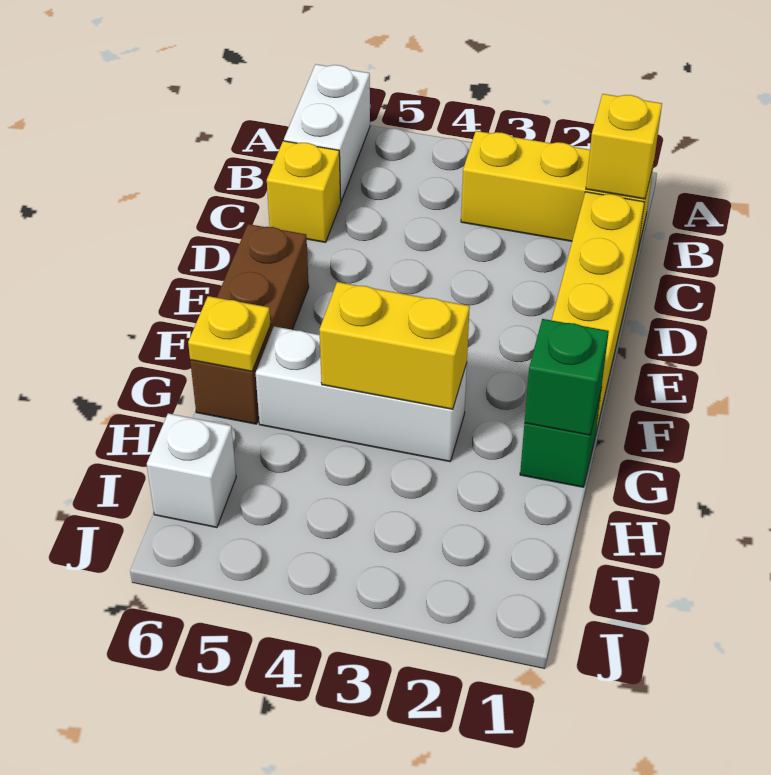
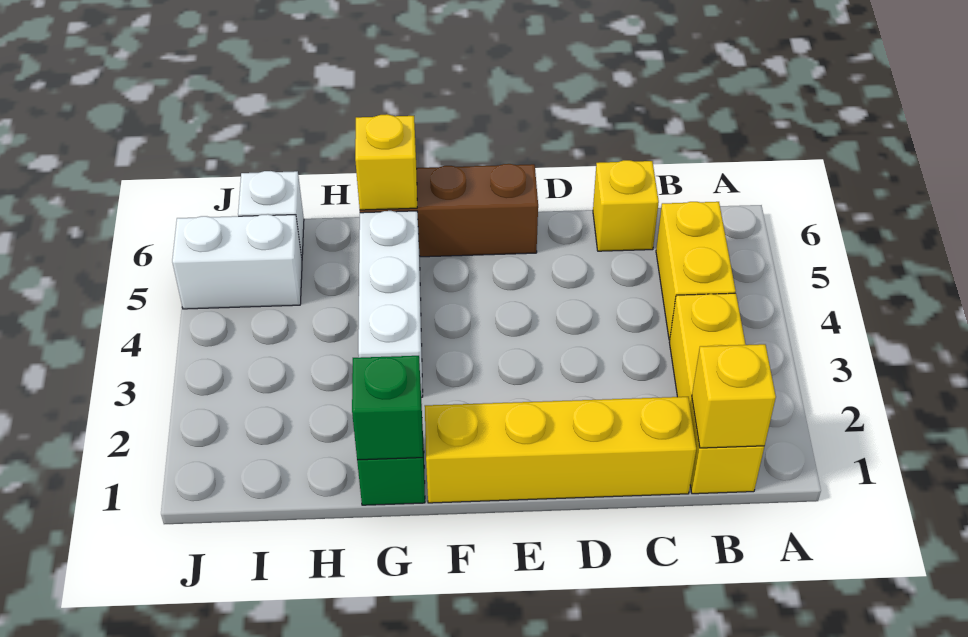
white brick A6:B6 level 1 -> white brick I5:J5 level 1
yellow brick G3:G4 level 2 -> yellow brick B4:B5 level 1
yellow plate G6 level 2 -> yellow brick G6 level 2

